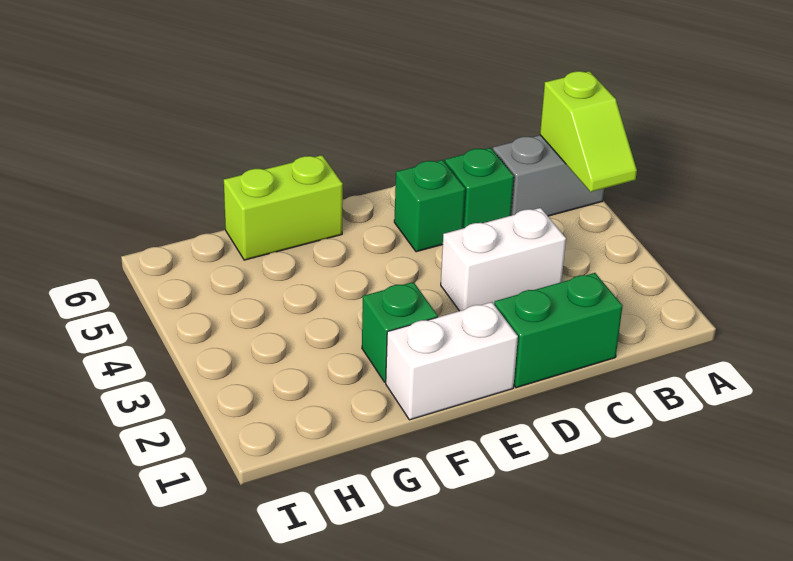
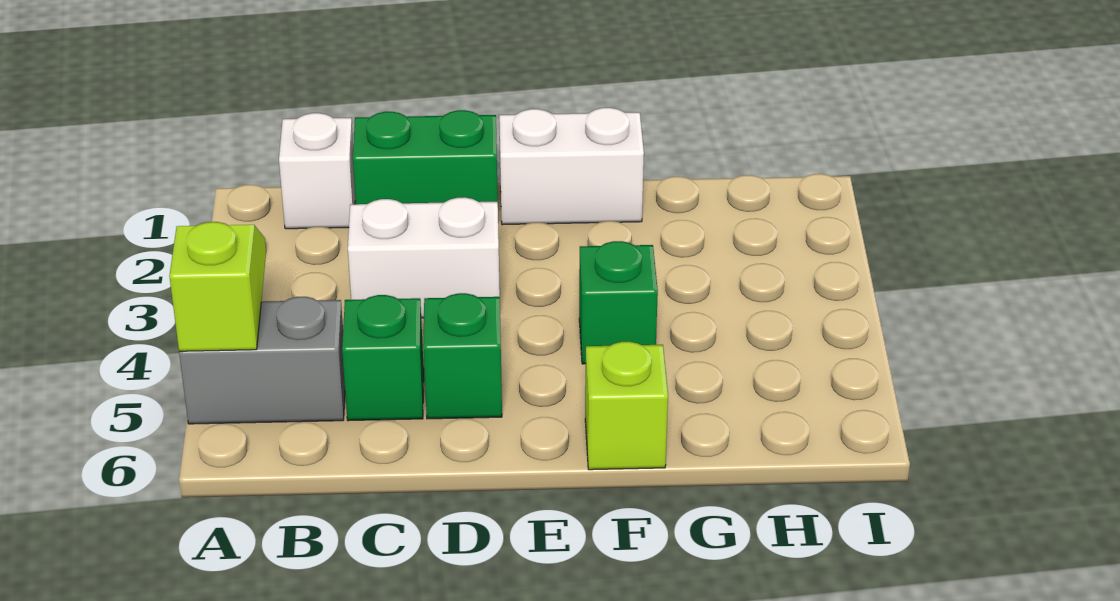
none -> white brick B1 level 1
green brick F2 level 1 -> green brick F4 level 1
lime brick F6:G6 level 1 -> lime brick F6 level 1

